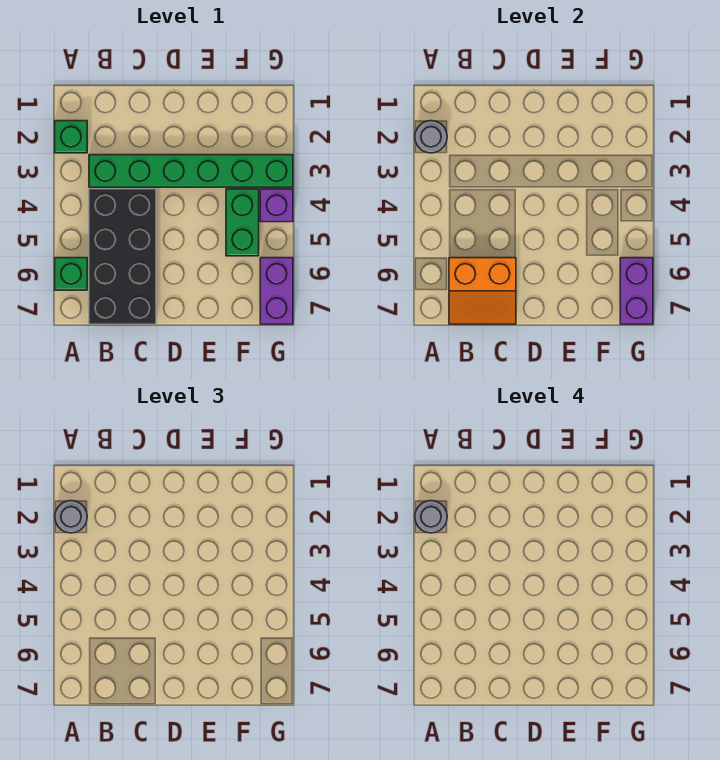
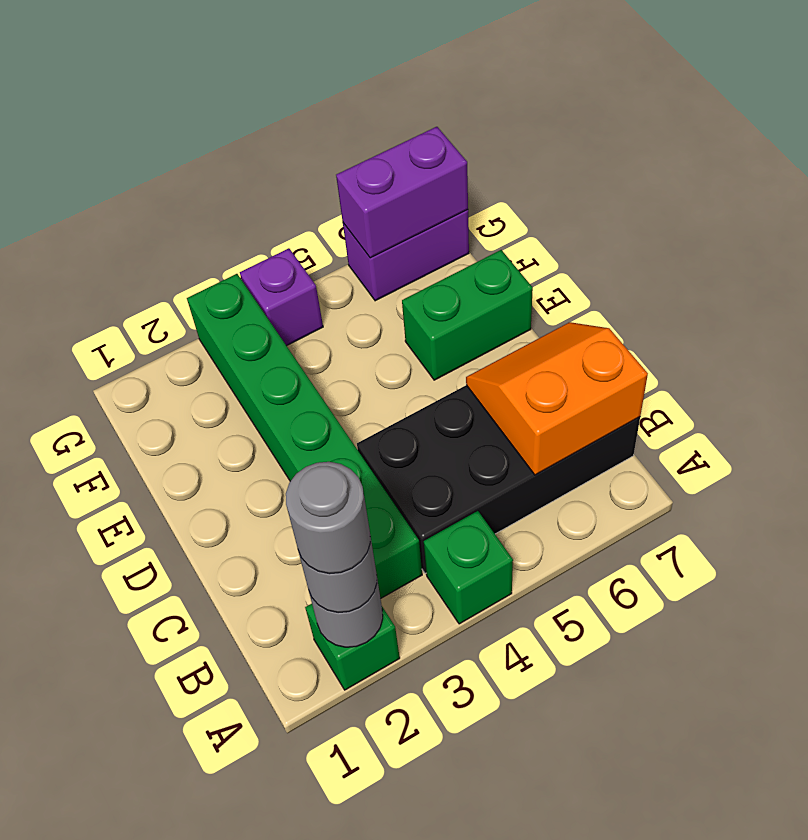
green brick A6 level 1 -> green brick A4 level 1
orange slope B6:C7 level 2 top 6 -> orange slope B6:C7 level 2 top B
green brick F4:F5 level 1 -> green brick E6:E7 level 1

